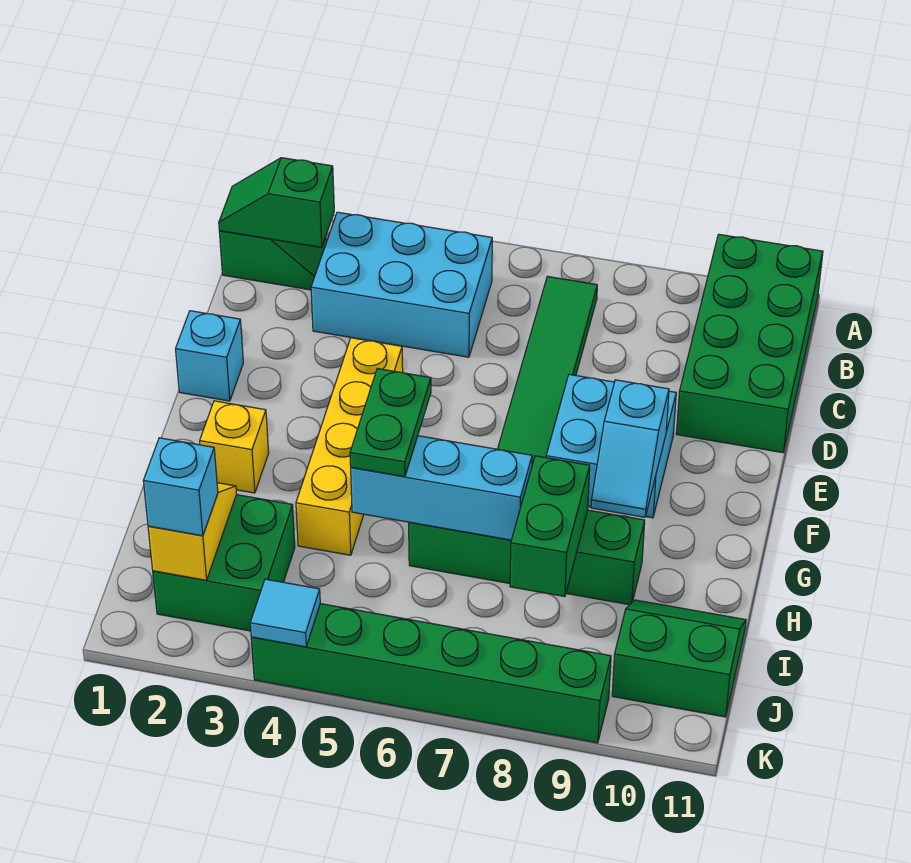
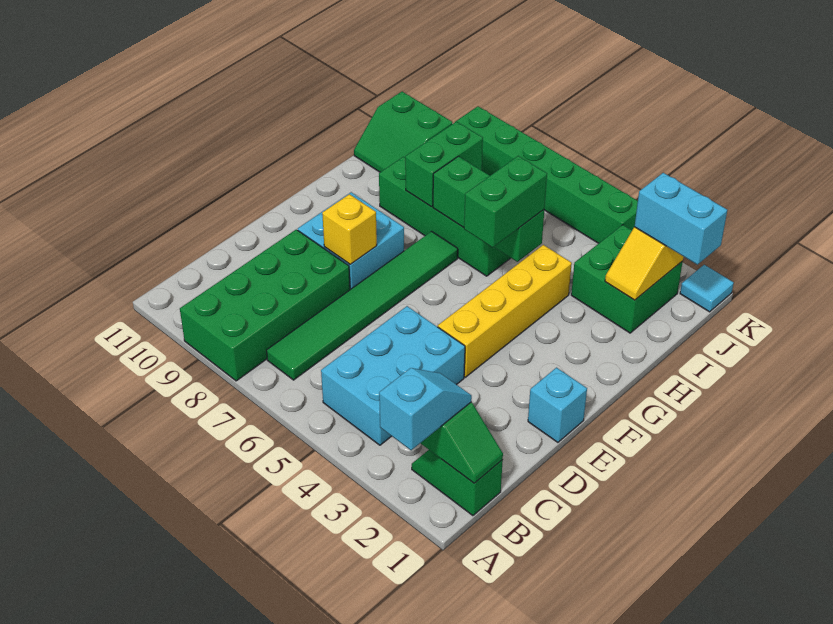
green brick A10:D11 level 1 -> green brick A8:D9 level 1
cyan brick B3:C5 level 1 -> cyan brick B4:D5 level 1
cyan slope F9:G9 level 2 top F -> cyan slope A2:B2 level 3 top A
yellow brick G2 level 1 -> yellow brick E8 level 2
green plate G5:H5 level 3 -> green brick G5:H5 level 3
cyan brick H5:H7 level 2 -> green brick H5:H7 level 2
cyan brick J2 level 3 -> cyan brick J1:J2 level 3
cyan tile K4 level 2 -> cyan tile K1 level 1

